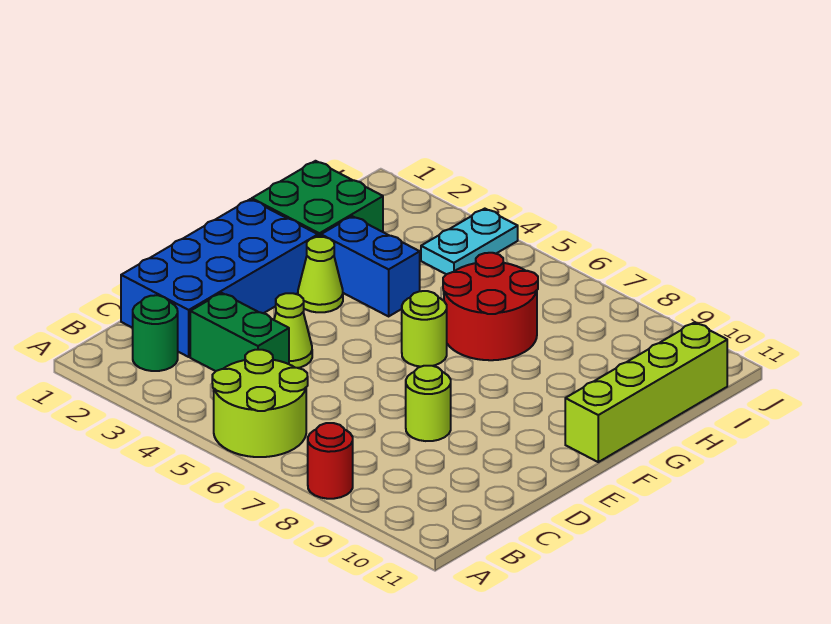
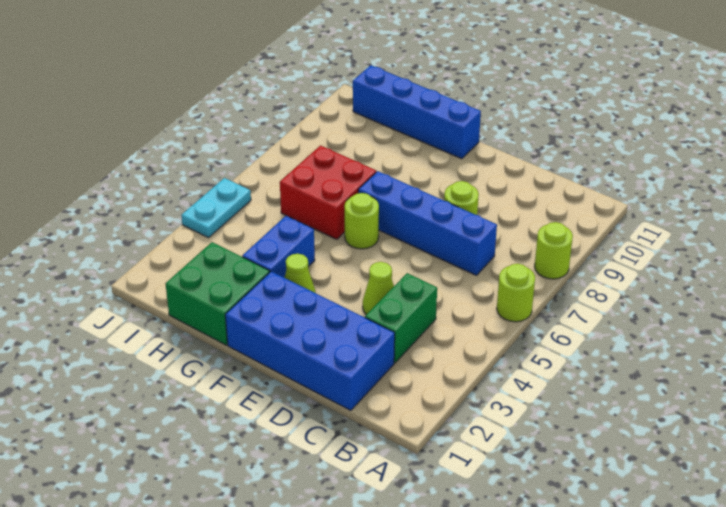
lime round brick A5:B6 level 1 -> lime round brick A6 level 1
red round brick A8 level 1 -> lime round brick A8 level 1
green round brick B2 level 1 -> none
none -> blue brick C7:F7 level 1
lime brick F11:I11 level 1 -> blue brick F11:I11 level 1
red round brick G6:H7 level 1 -> red brick G6:H7 level 1
cyan plate I4:J4 level 1 -> cyan plate J4:J5 level 1

